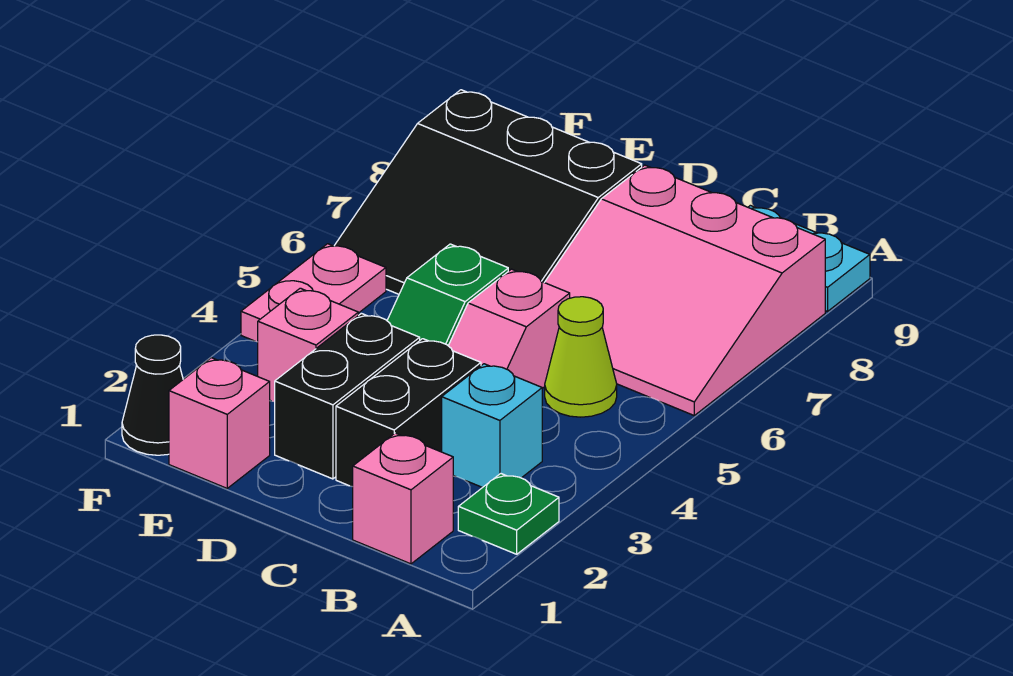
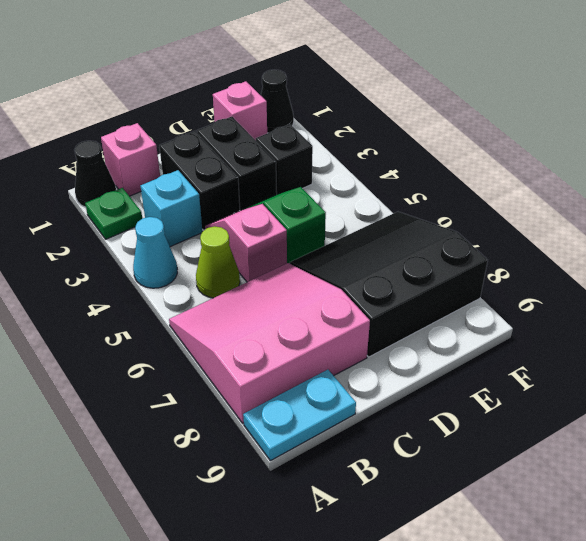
none -> black cone A1 level 1
none -> cyan cone A4 level 1
pink brick E3 level 1 -> black brick E3 level 1
pink plate F4:F5 level 1 -> none

